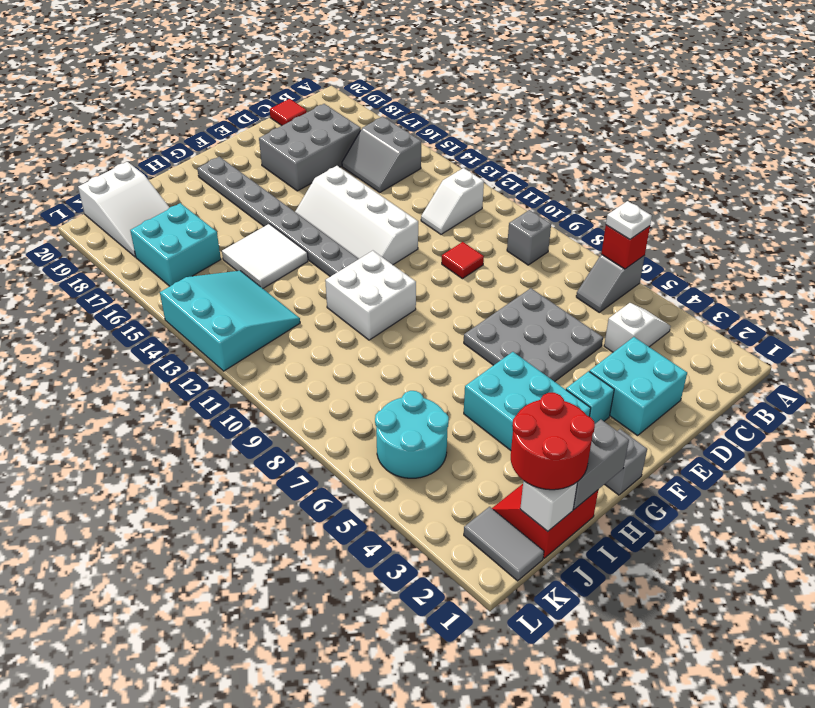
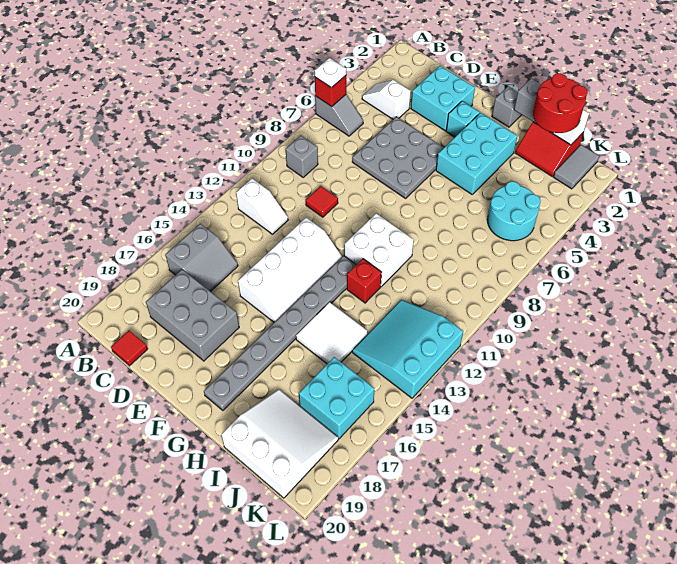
none -> red brick H12 level 1
white slope J18:K20 level 1 top 20 -> white slope I18:K20 level 1 top 20

